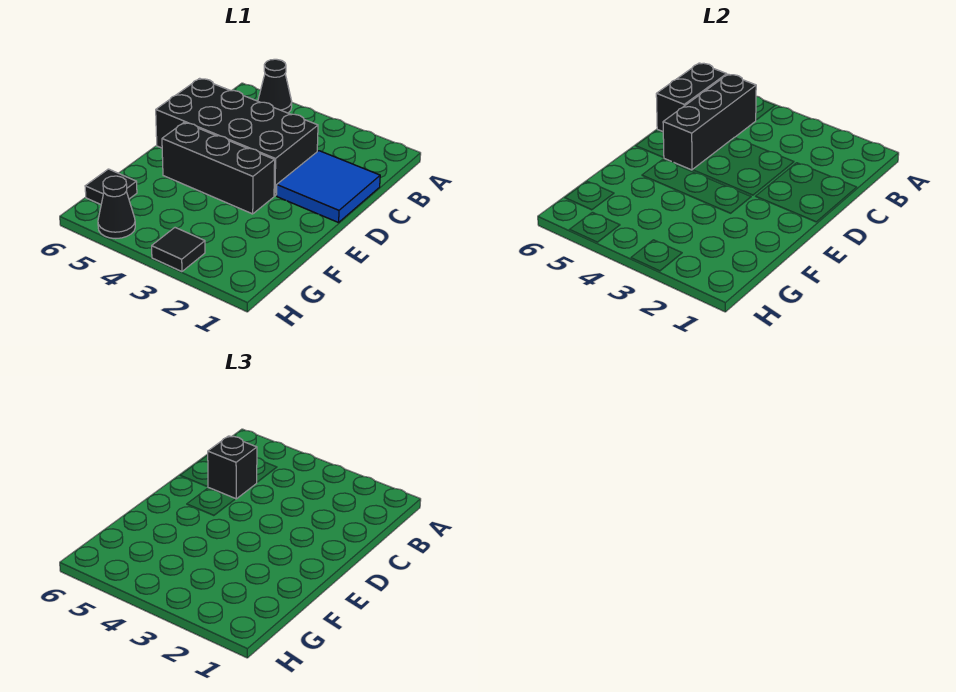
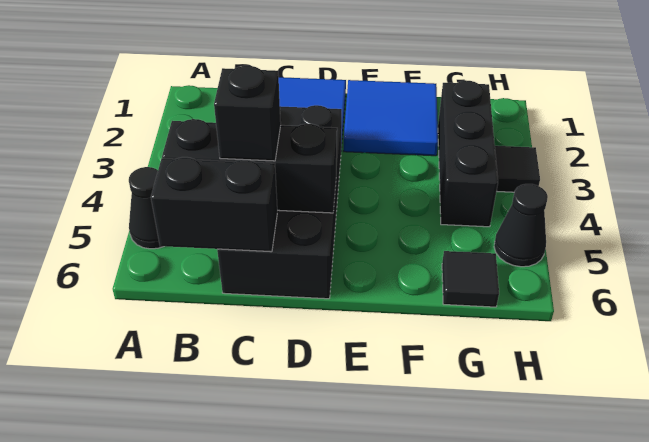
none -> blue tile E1:F2 level 1
black brick E3:E5 level 1 -> black brick G2:G4 level 1

